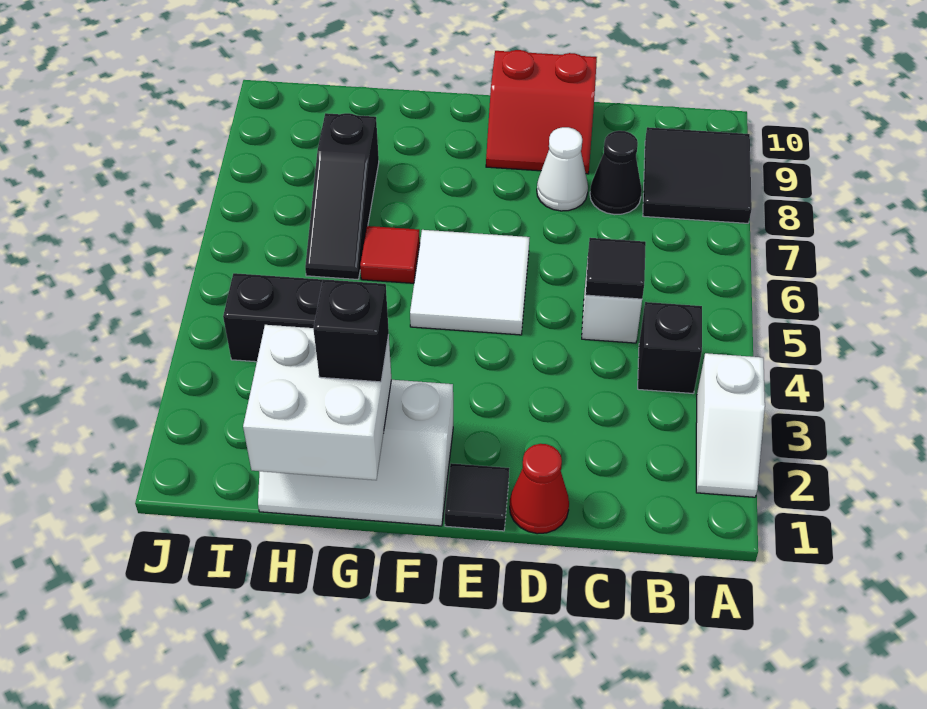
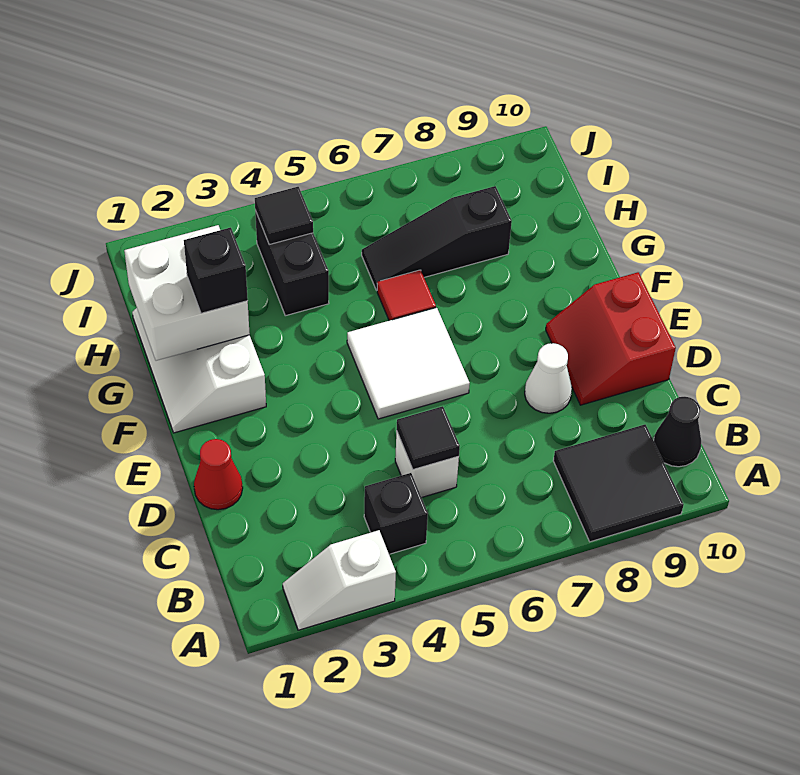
black cone C8 level 1 -> black cone B10 level 1
black tile E1 level 1 -> black tile I4 level 2

